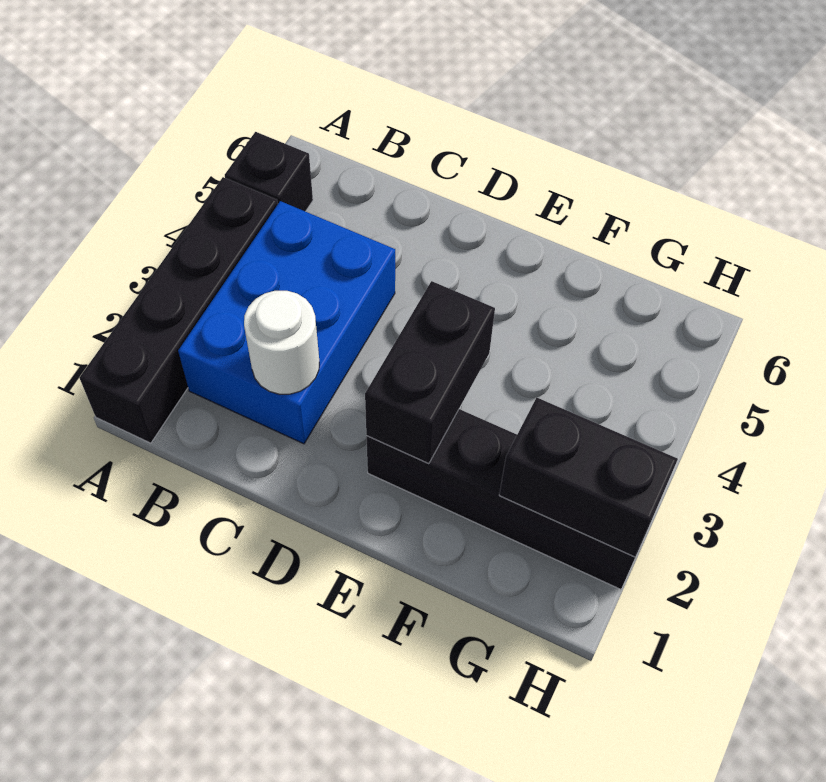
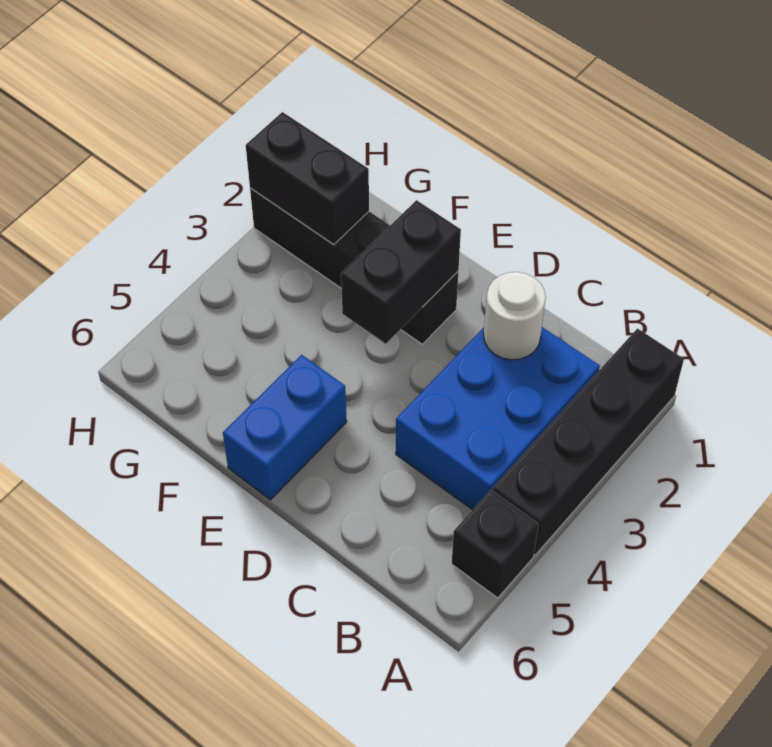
none -> blue brick E5:E6 level 1

